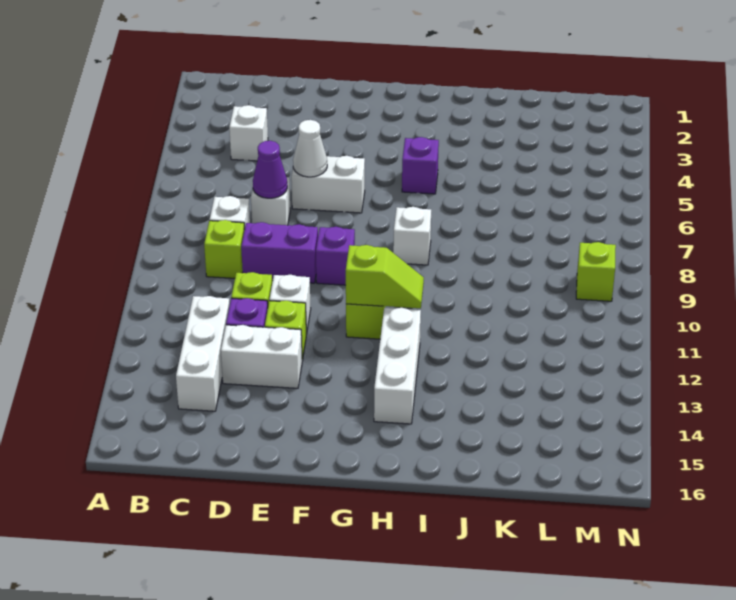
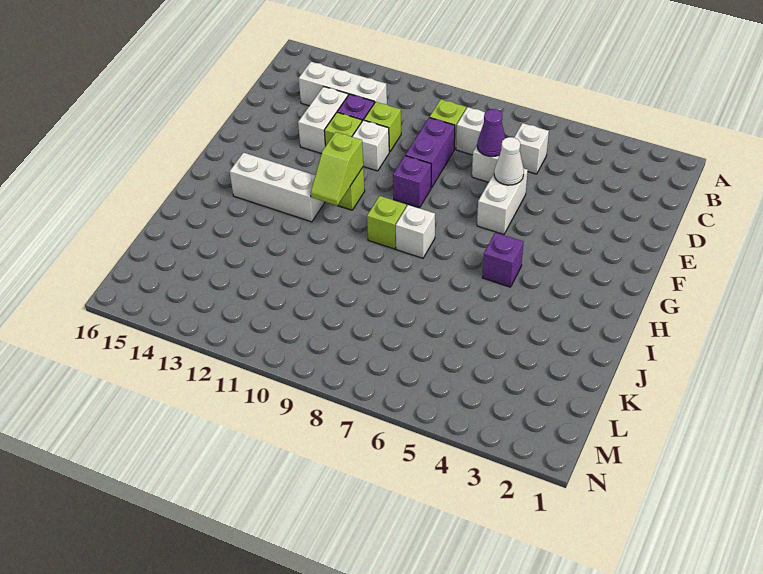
white brick C4 level 1 -> white brick C6 level 1
lime brick M9 level 1 -> lime brick H9 level 1

